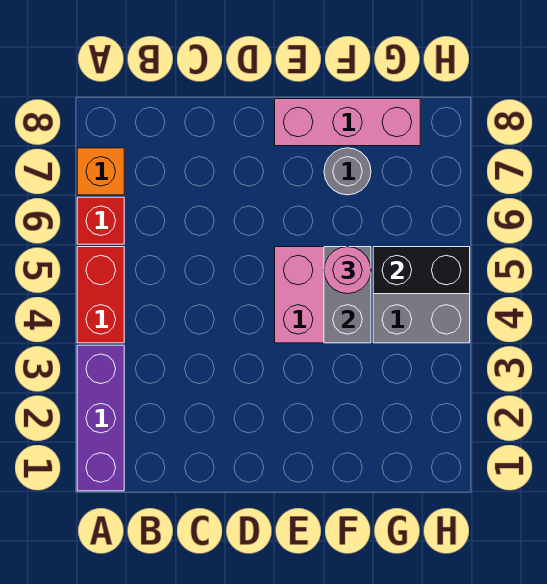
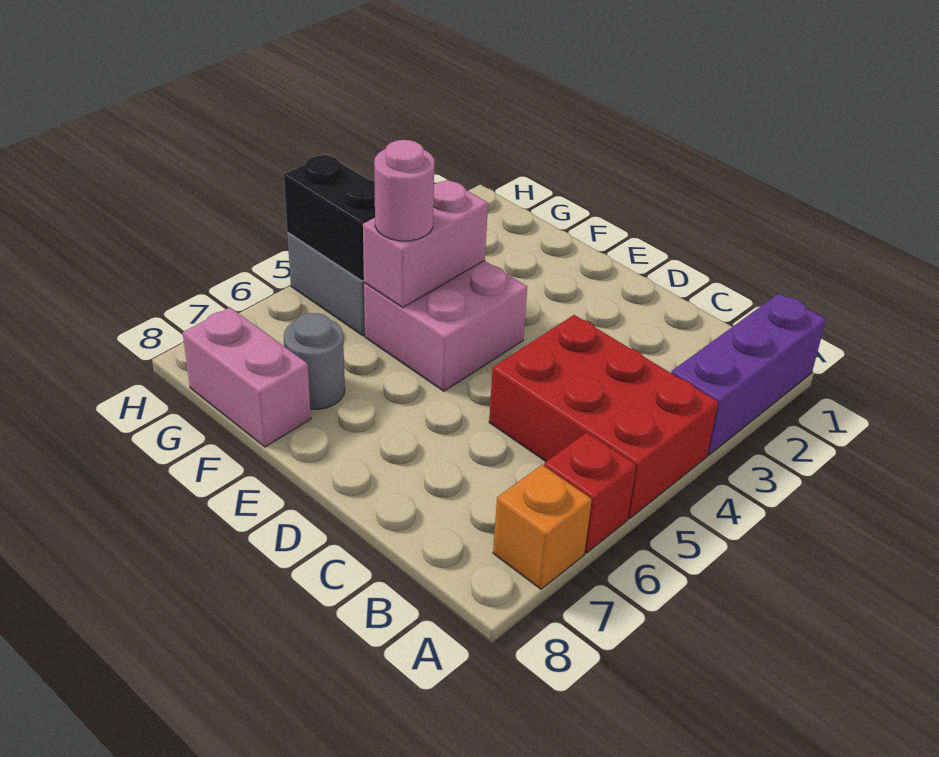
red brick A4:A5 level 1 -> red brick A4:C5 level 1
pink brick E8:G8 level 1 -> pink brick F8:G8 level 1
grey brick F4:F5 level 2 -> pink brick F4:F5 level 2

